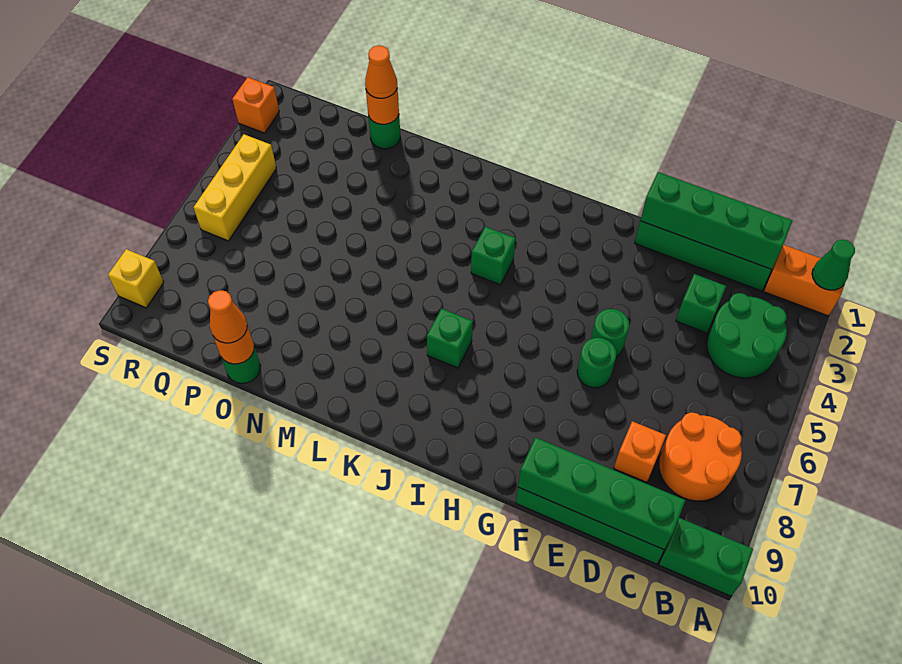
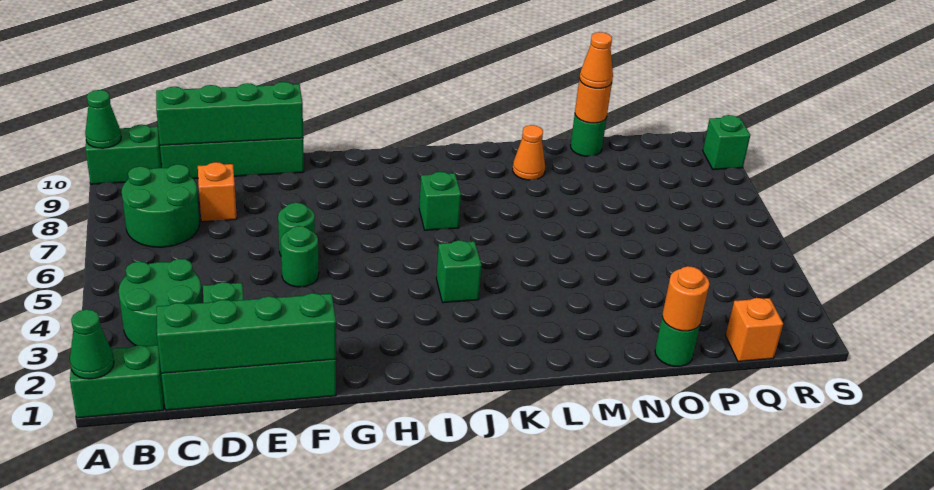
orange brick A1:B1 level 1 -> green brick A1:B1 level 1
none -> green cone A10 level 2
orange round brick B7:C8 level 1 -> green round brick B7:C8 level 1
orange cone O1 level 3 -> orange cone M9 level 1
yellow brick R4:R6 level 1 -> none
orange brick S2 level 1 -> orange brick Q1 level 1
yellow brick S9 level 1 -> green brick S9 level 1

